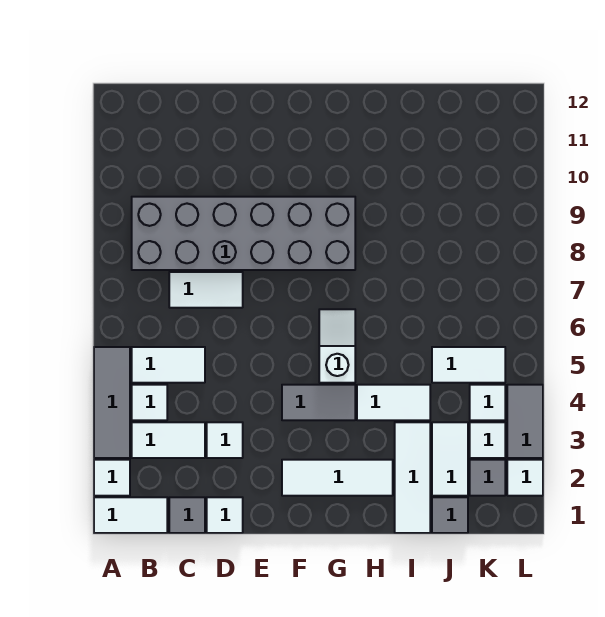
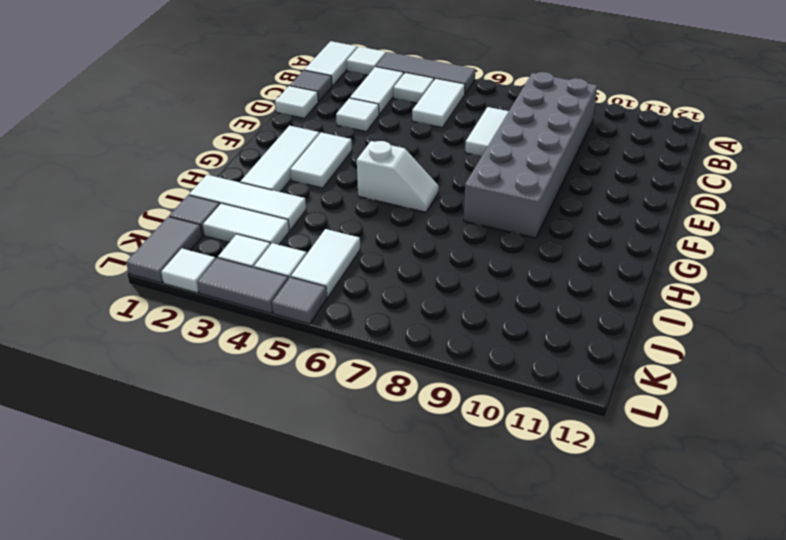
grey tile F4:G4 level 1 -> grey tile K1:L1 level 1
white tile H4:I4 level 1 -> white tile F3:G3 level 1
grey tile K2 level 1 -> grey tile L5 level 1

